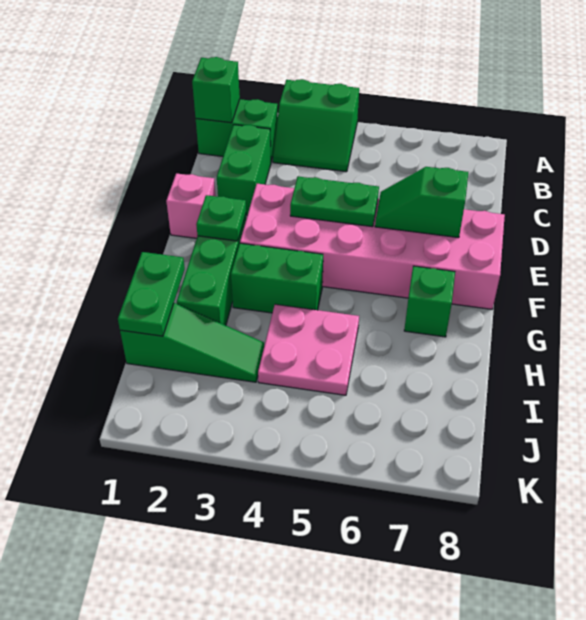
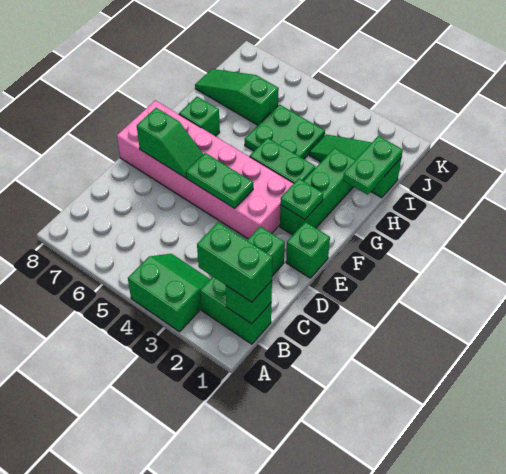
none -> green brick B1:B2 level 3
pink brick E1 level 1 -> green brick E1 level 1
pink plate H4:I5 level 1 -> green plate H4:I5 level 1
none -> green slope I6:I8 level 1 top 6

